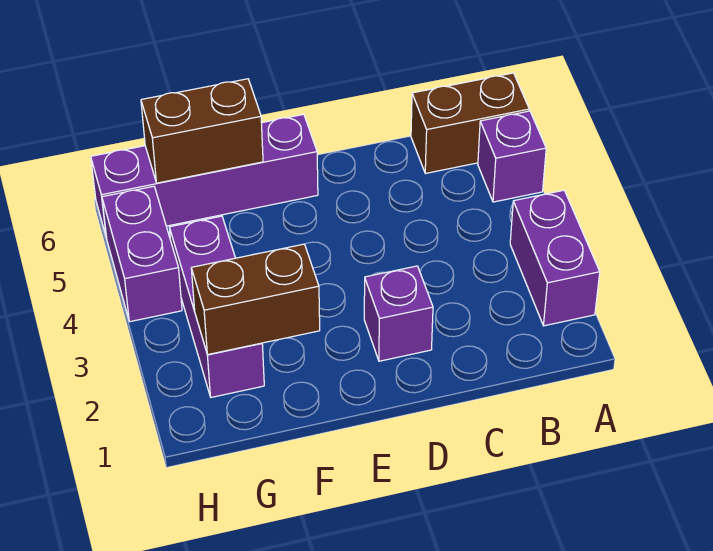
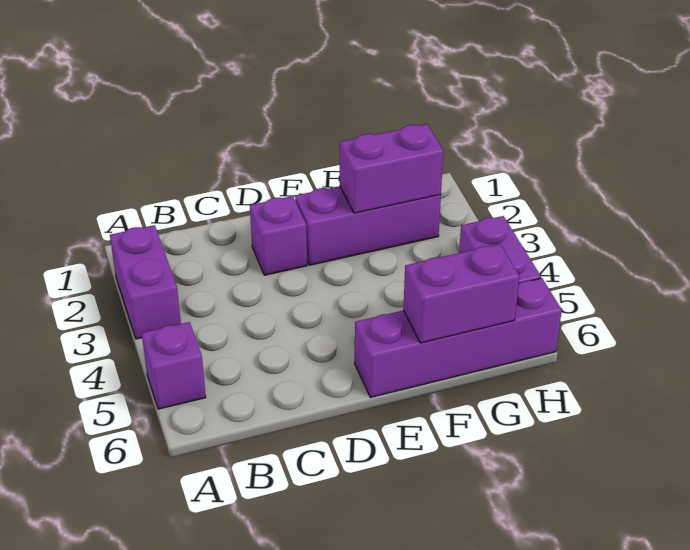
brown brick A6:B6 level 1 -> none
brown brick F2:G2 level 2 -> purple brick F2:G2 level 2
brown brick F6:G6 level 2 -> purple brick F6:G6 level 2
purple brick G2:G4 level 1 -> purple brick E2:G2 level 1

